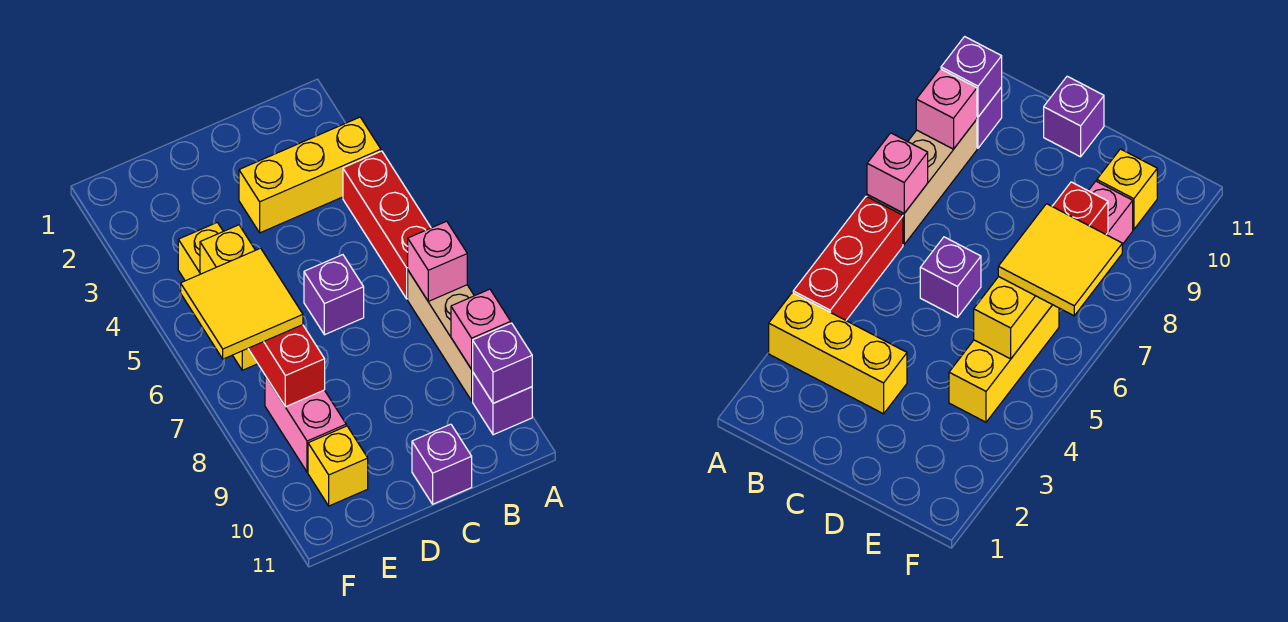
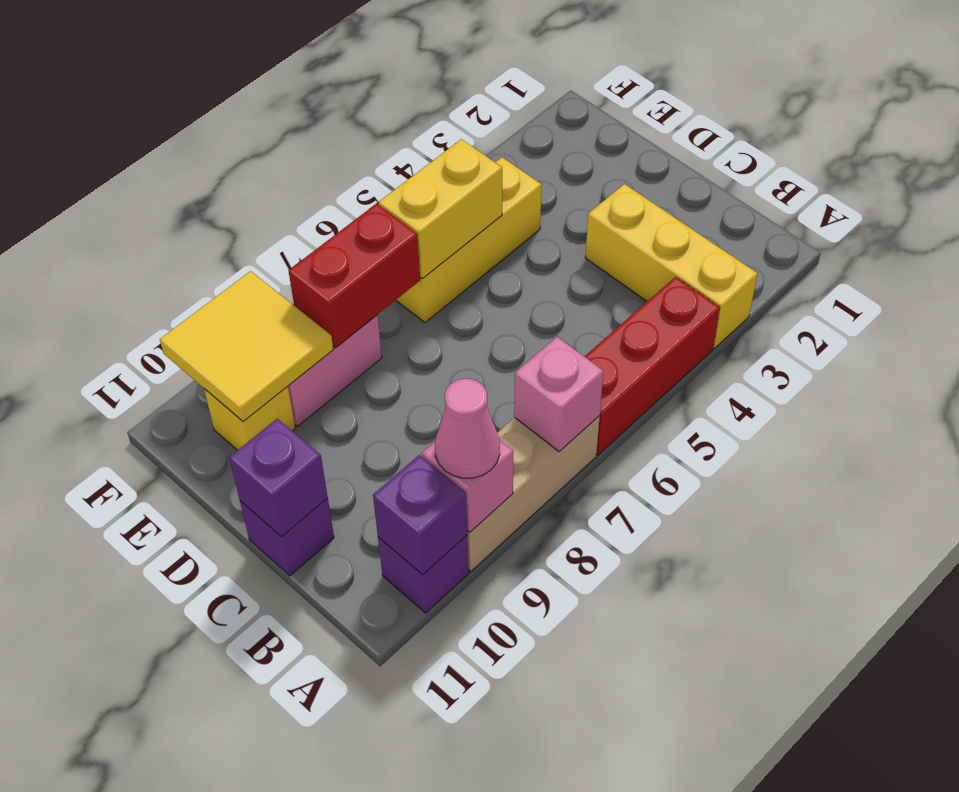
none -> pink cone A9 level 3
purple brick C6 level 1 -> purple brick C11 level 2
yellow tile E6:F7 level 3 -> yellow tile E9:F10 level 2

